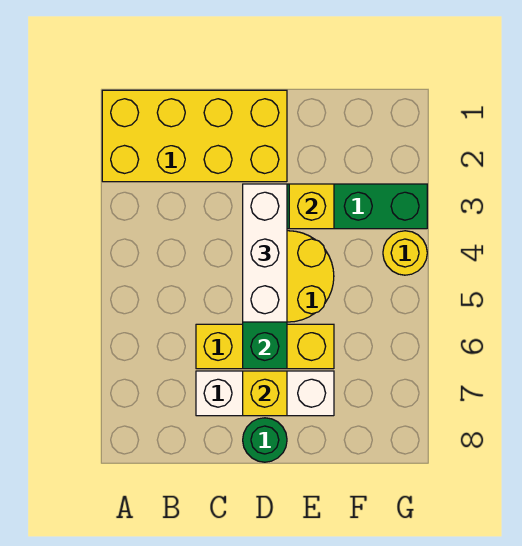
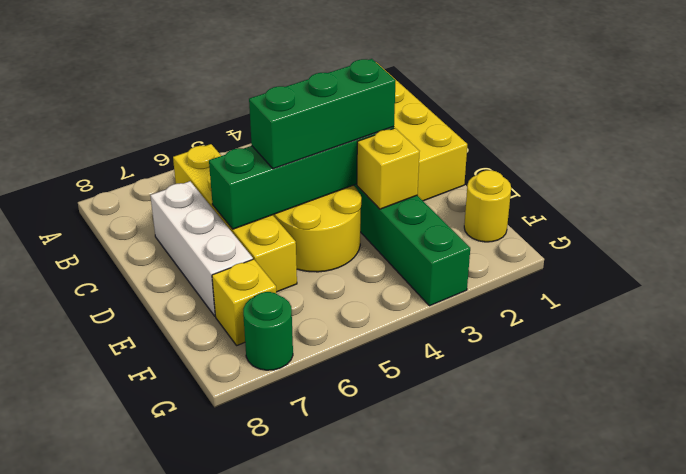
yellow brick C6:E6 level 1 -> yellow brick B6:E6 level 1
white brick D3:D5 level 3 -> green brick D3:D5 level 3
yellow brick D7 level 2 -> yellow brick F7 level 1
green round brick D8 level 1 -> green round brick G7 level 1
yellow round brick G4 level 1 -> yellow round brick F1 level 1

